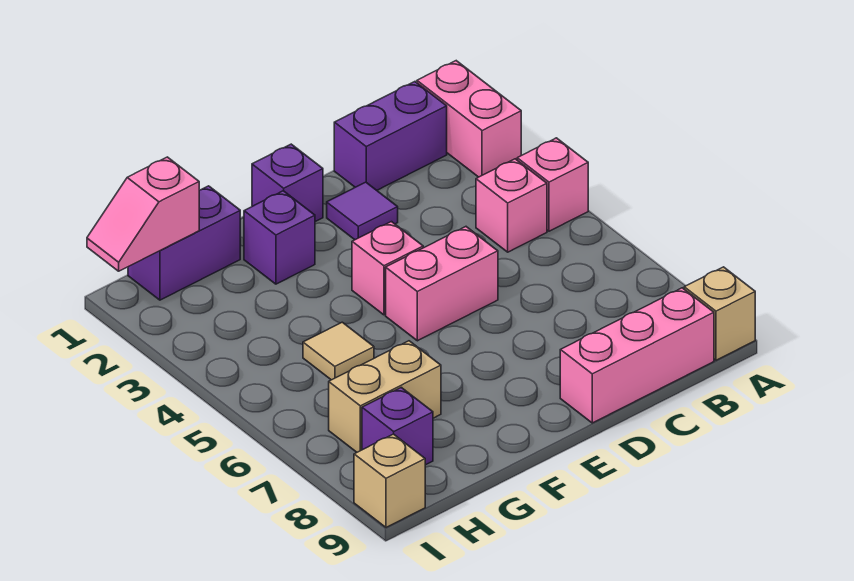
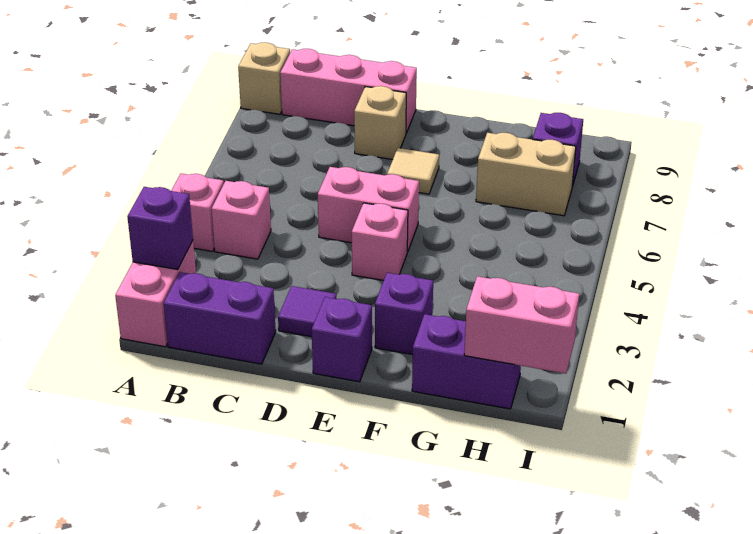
none -> purple brick A2 level 2
tan tile G5 level 1 -> tan tile E7 level 1
pink slope H1:I1 level 2 top H -> pink brick H1:I1 level 2
tan brick I9 level 1 -> tan brick D8 level 1

